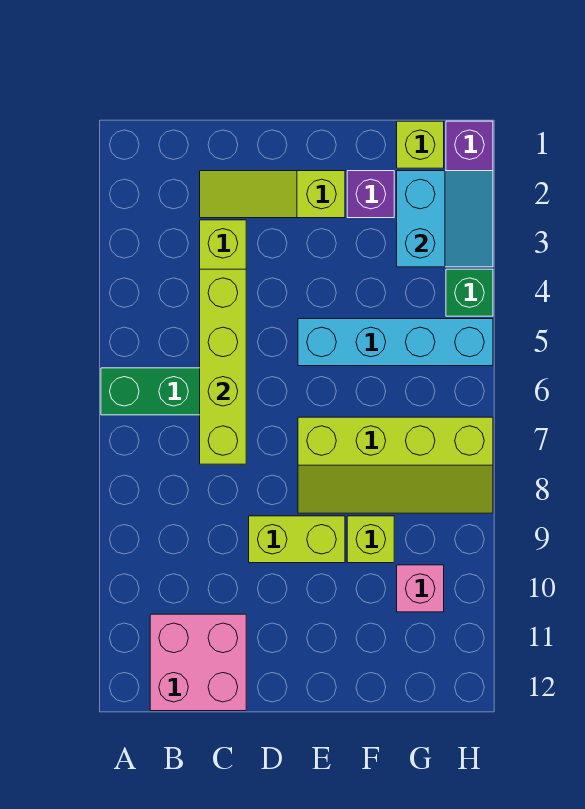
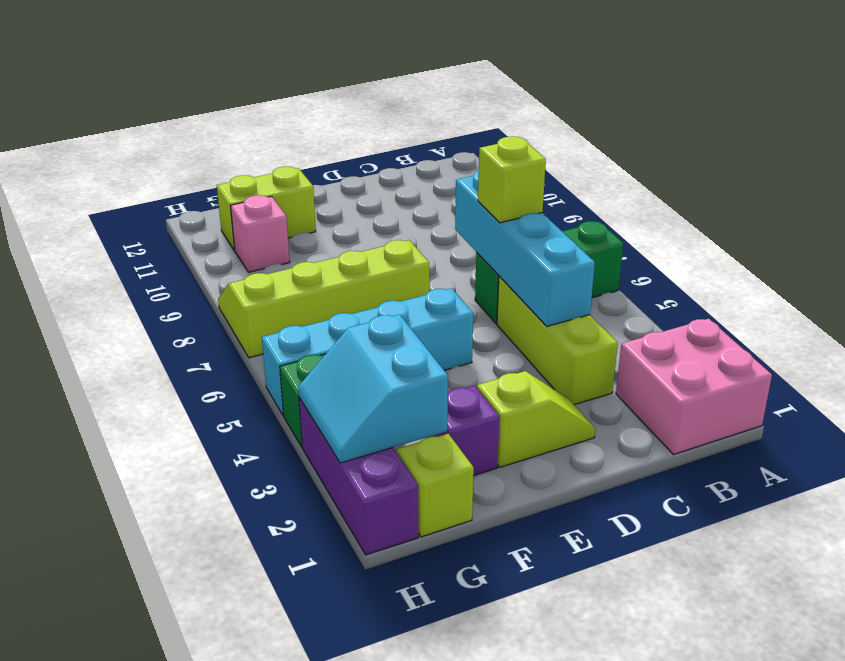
pink brick B11:C12 level 1 -> pink brick A1:B2 level 1
lime slope C2:E2 level 1 top E -> lime slope D2:E2 level 1 top E
lime brick C4:C7 level 2 -> cyan brick C4:C7 level 2
lime brick D9:E9 level 1 -> lime brick F11:G11 level 1
lime brick F9 level 1 -> lime brick C6 level 3

